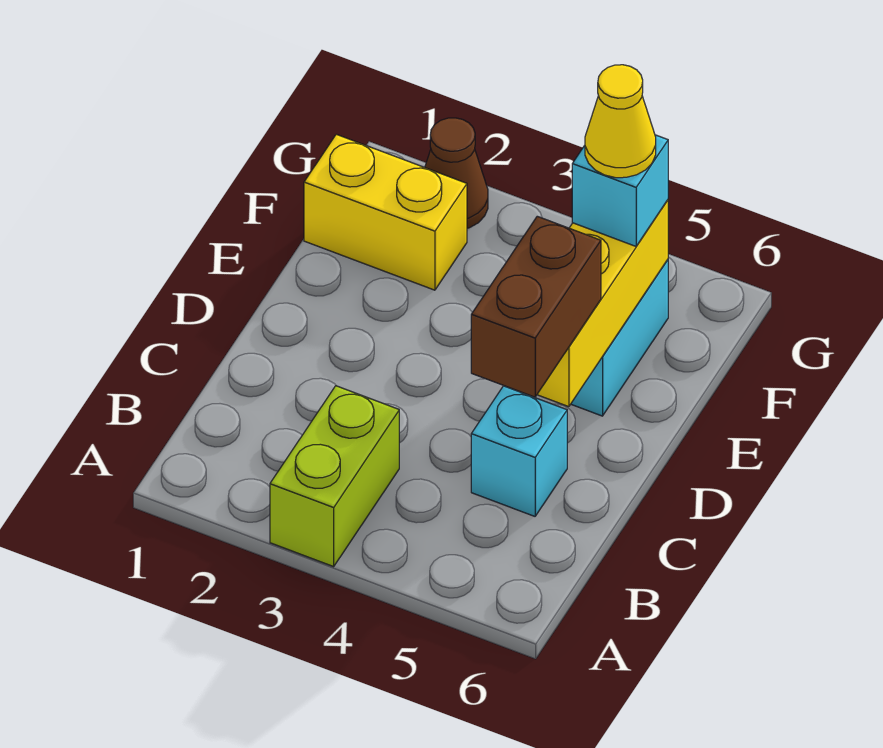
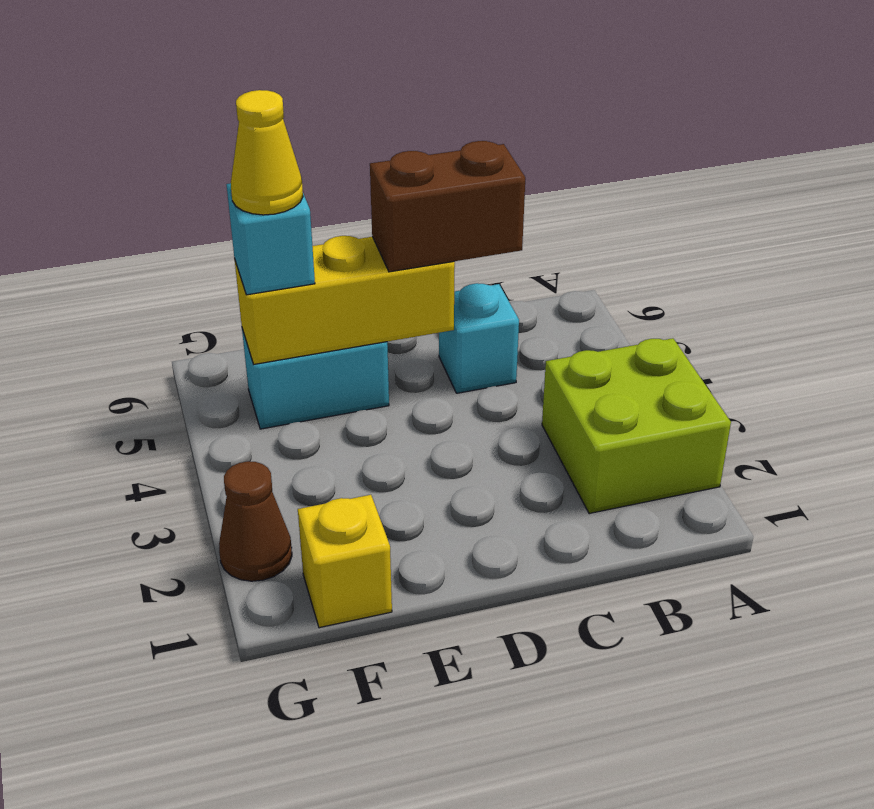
lime brick A3:B3 level 1 -> lime brick A2:B3 level 1
yellow brick F1:F2 level 1 -> yellow brick F1 level 1

